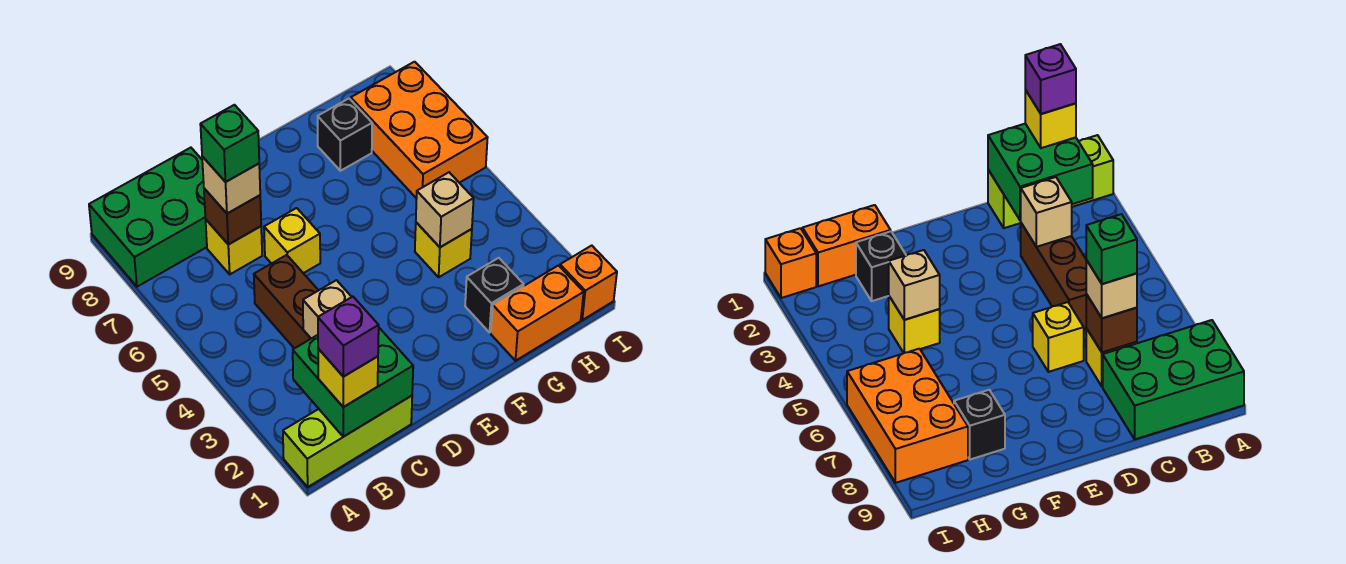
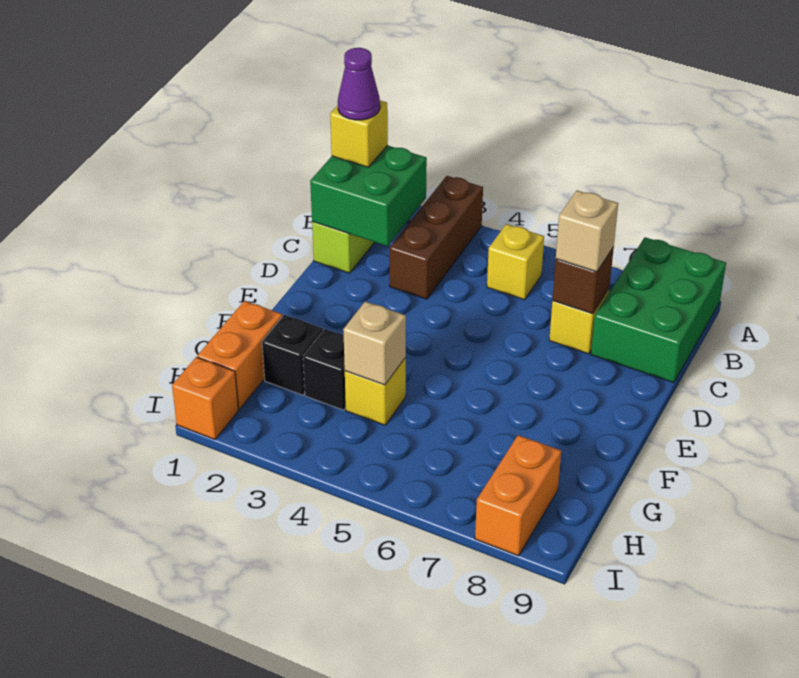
purple brick B1 level 4 -> purple cone B1 level 4
brown brick C3:C5 level 1 -> brown brick A3:C3 level 1
tan brick C3 level 2 -> none
green brick C7 level 4 -> none
yellow brick D6 level 1 -> yellow brick B5 level 1
black brick G8 level 1 -> black brick G3 level 1
orange brick H6:I8 level 1 -> orange brick H8:I8 level 1

